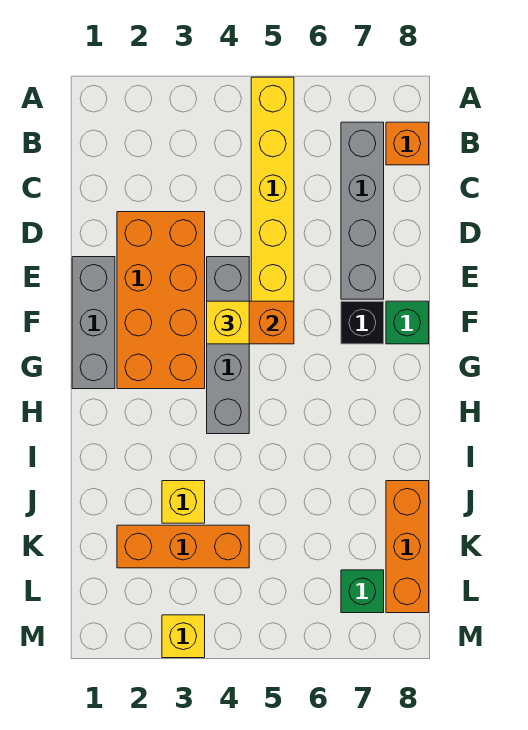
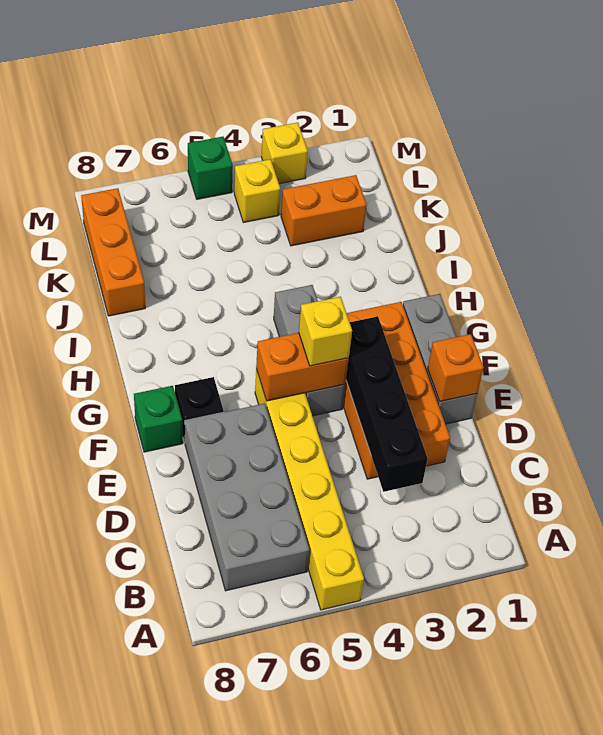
grey brick B7:E7 level 1 -> grey brick B6:E7 level 1
orange brick B8 level 1 -> orange brick E1 level 2
none -> black brick C3:F3 level 2
grey brick E4:H4 level 1 -> grey brick F4:H4 level 1
yellow brick J3 level 1 -> yellow brick L4 level 1
orange brick K2:K4 level 1 -> orange brick K2:K3 level 1
green brick L7 level 1 -> green brick M5 level 1

